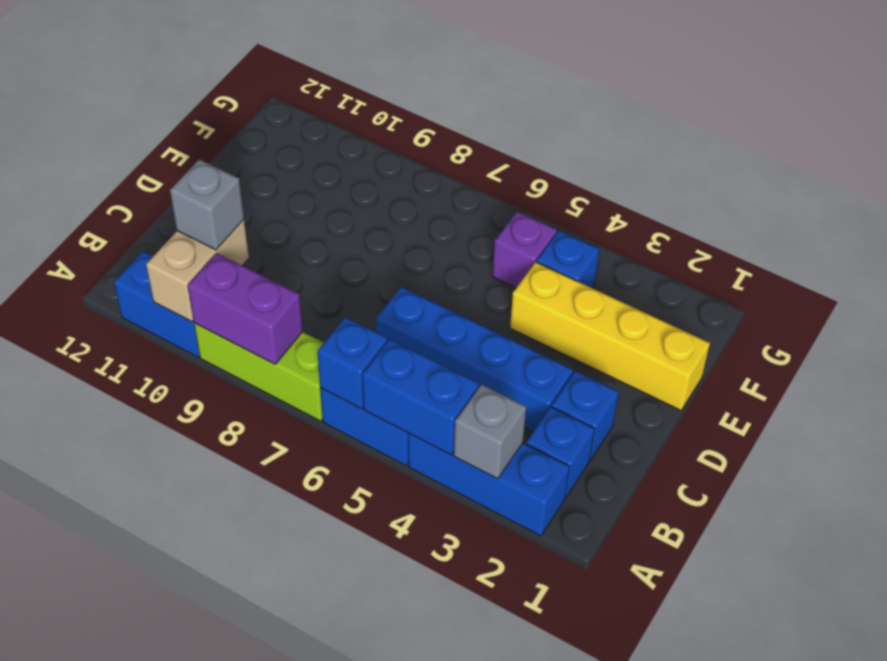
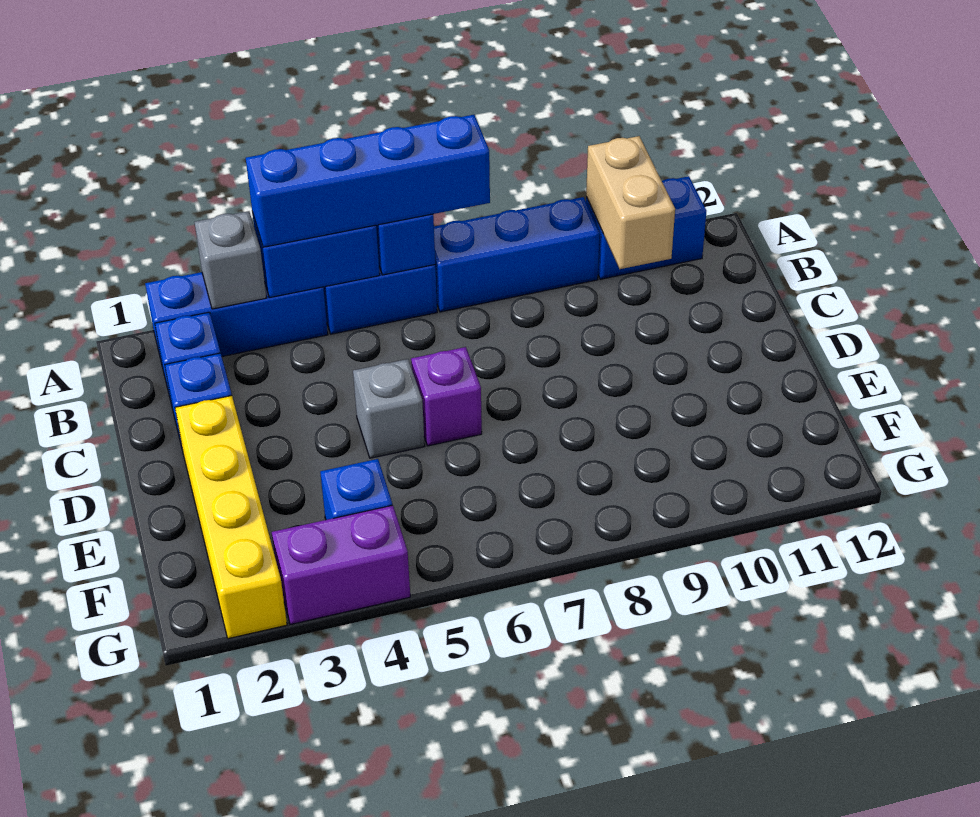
lime brick A7:A9 level 1 -> blue brick A7:A9 level 1
purple brick A8:A9 level 2 -> purple brick G3:G4 level 1
grey brick B10 level 3 -> grey brick D5 level 1
blue brick C3:C6 level 1 -> blue brick A4:A7 level 3
yellow brick E1:E4 level 1 -> yellow brick D2:G2 level 1
purple brick F5 level 1 -> purple brick D6 level 1

